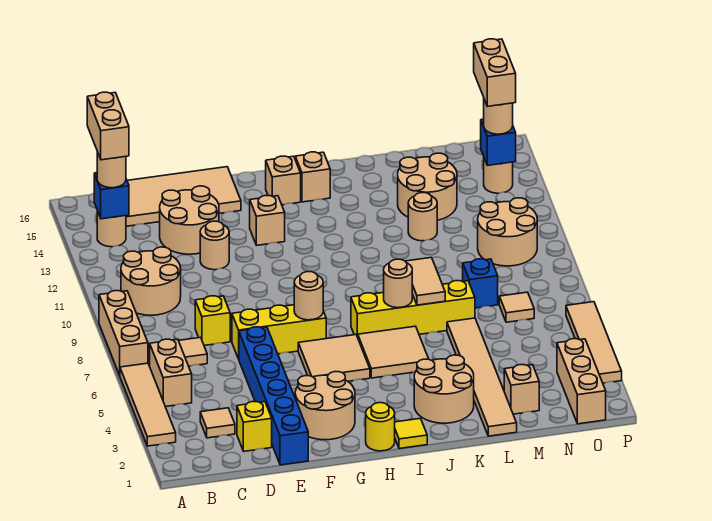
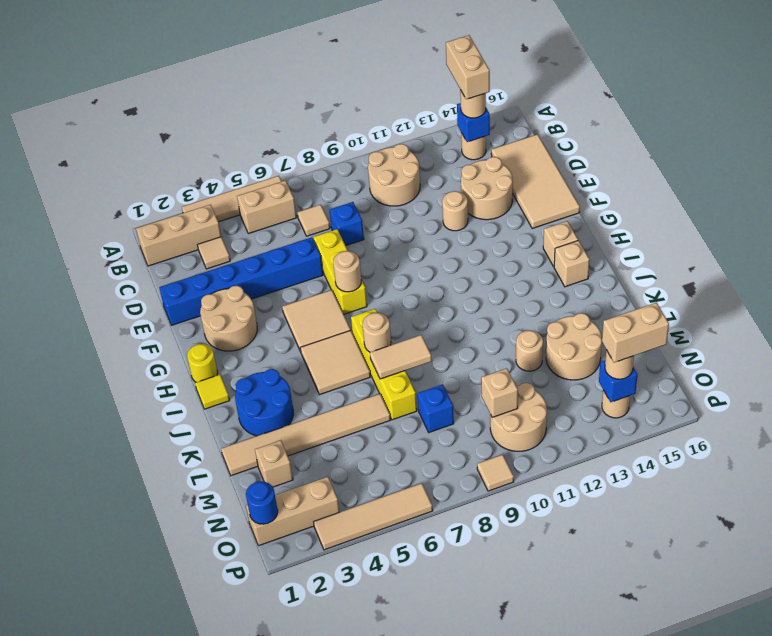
tan brick A7:A9 level 1 -> tan brick B1:B3 level 1
tan brick B14:B15 level 4 -> tan brick A14:B14 level 4
yellow brick D2 level 1 -> none
yellow brick D8 level 1 -> blue brick D8 level 1
tan brick G13 level 1 -> tan brick N10 level 2
tan round brick J2:K3 level 1 -> blue round brick J2:K3 level 1
tan tile N7 level 1 -> tan tile P9 level 1
none -> blue round brick O1 level 2

